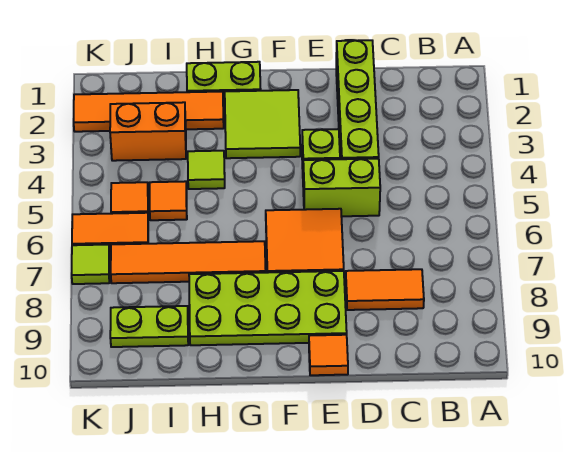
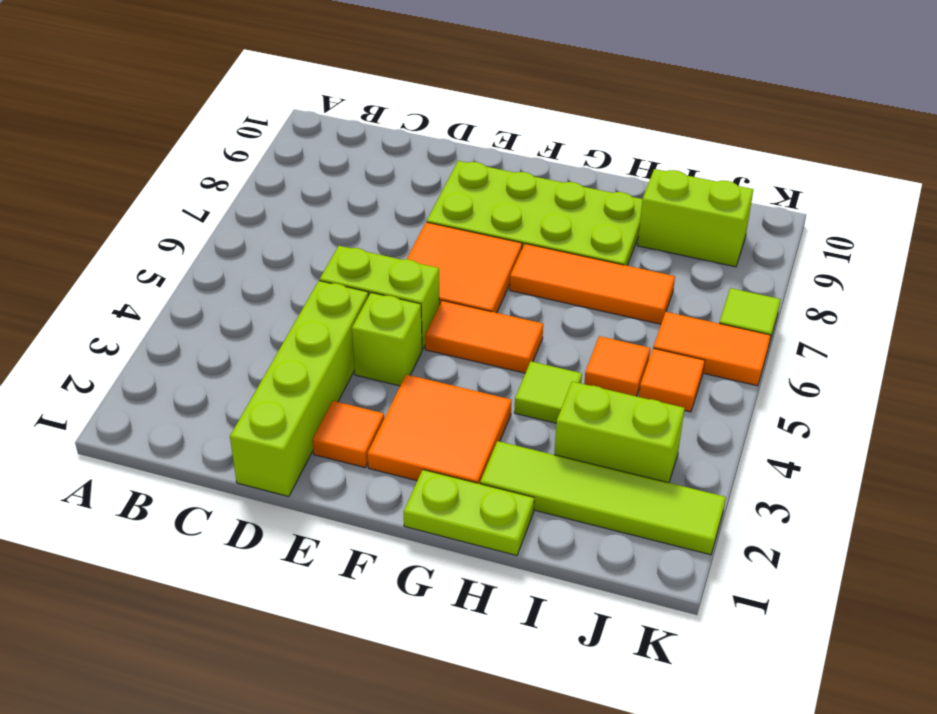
orange tile C8:D8 level 1 -> orange tile F5:G5 level 1
orange tile E10 level 1 -> orange tile E2 level 1
lime tile F2:G3 level 1 -> orange tile F2:G3 level 1
orange tile G7:J7 level 1 -> orange tile G7:I7 level 1
orange tile H2:K2 level 1 -> lime tile H2:K2 level 1
orange brick I3:J3 level 1 -> lime brick I3:J3 level 1
lime plate I9:J9 level 1 -> lime brick I9:J9 level 1

